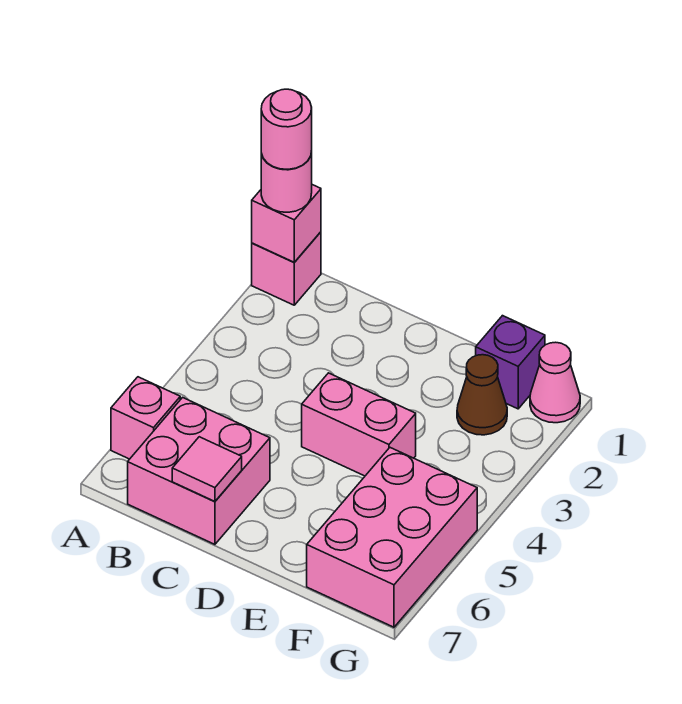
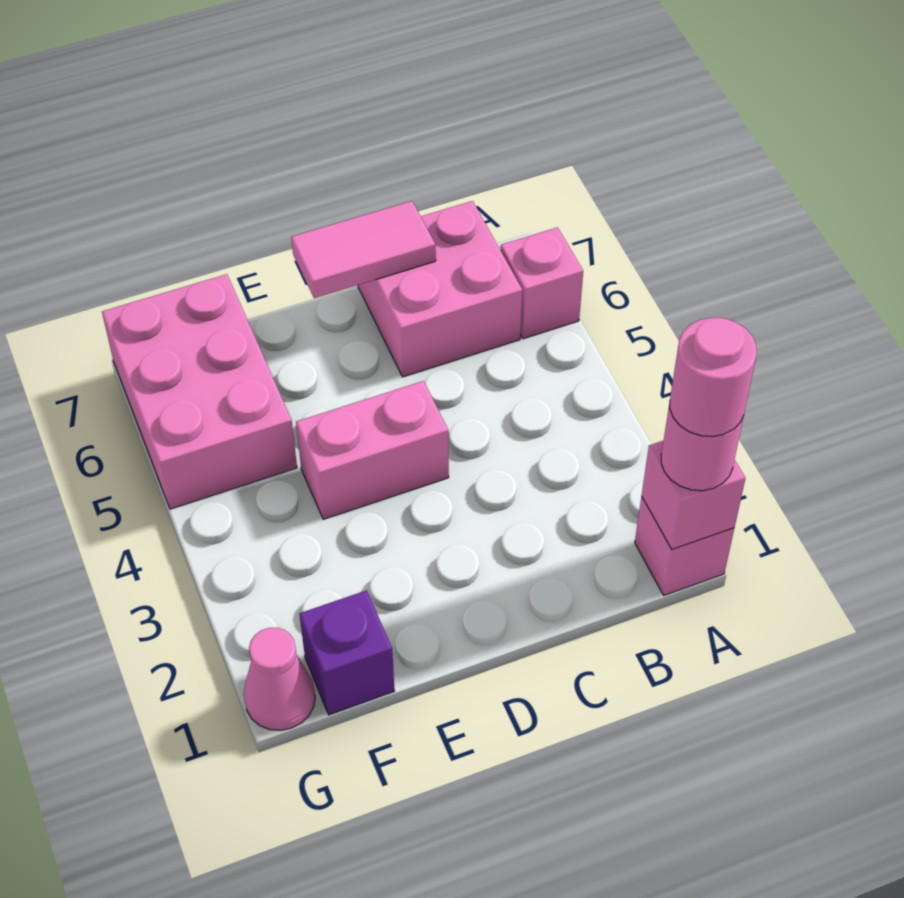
pink tile C7 level 2 -> pink tile C7:D7 level 2
brown cone F2 level 1 -> none

